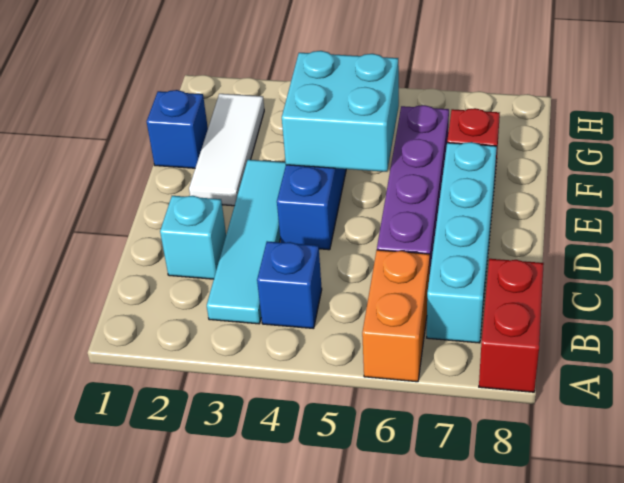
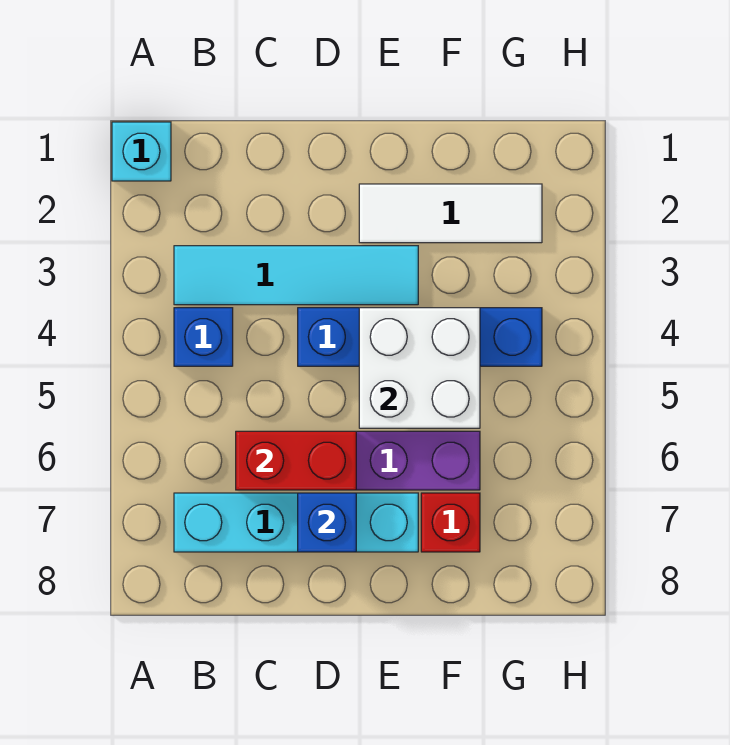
orange brick A6:B6 level 1 -> none
red brick A8:B8 level 1 -> red brick C6:D6 level 2
cyan brick C2 level 1 -> cyan brick A1 level 1
cyan brick E4:F5 level 2 -> white brick E4:F5 level 2
blue brick F1 level 1 -> blue brick D7 level 2

